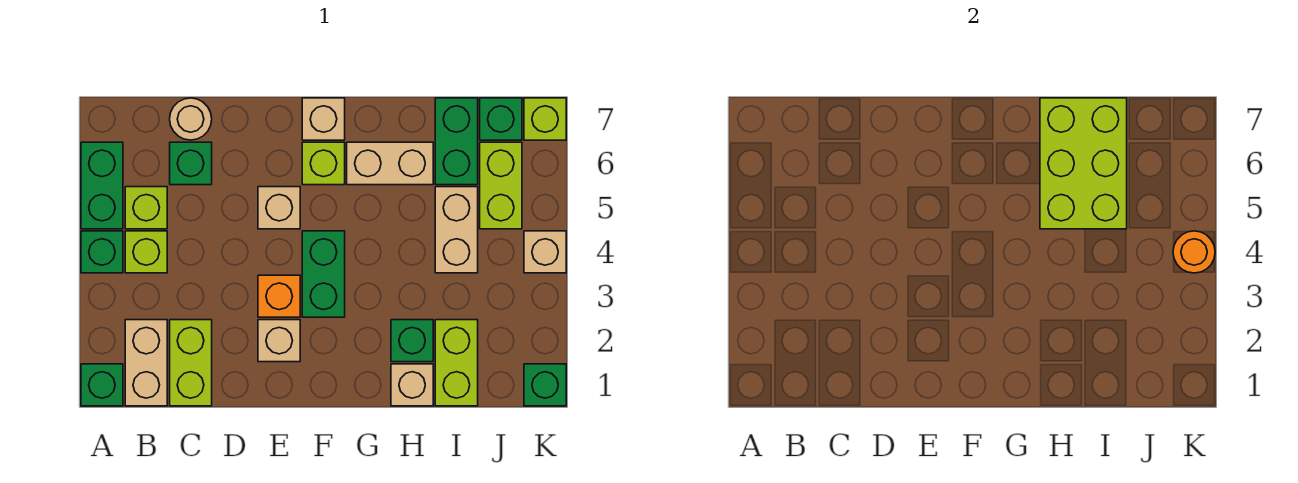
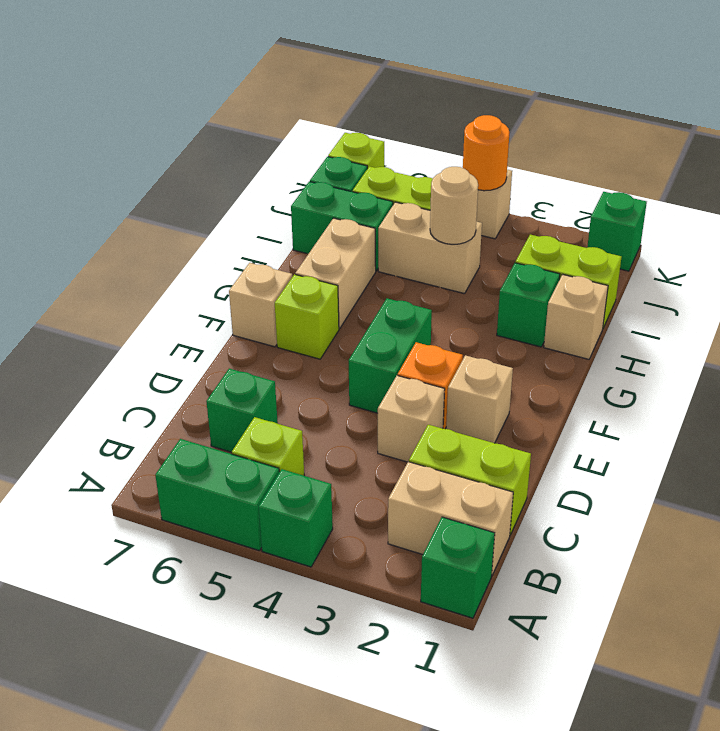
lime brick B4 level 1 -> none
tan round brick C7 level 1 -> tan round brick I4 level 2
tan brick E5 level 1 -> tan brick D3 level 1
green brick F3:F4 level 1 -> green brick E4:F4 level 1
lime brick H5:I7 level 2 -> none

